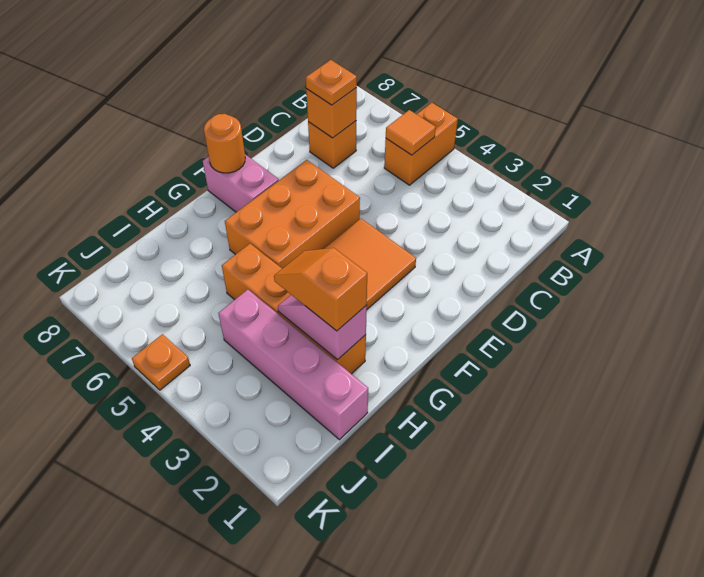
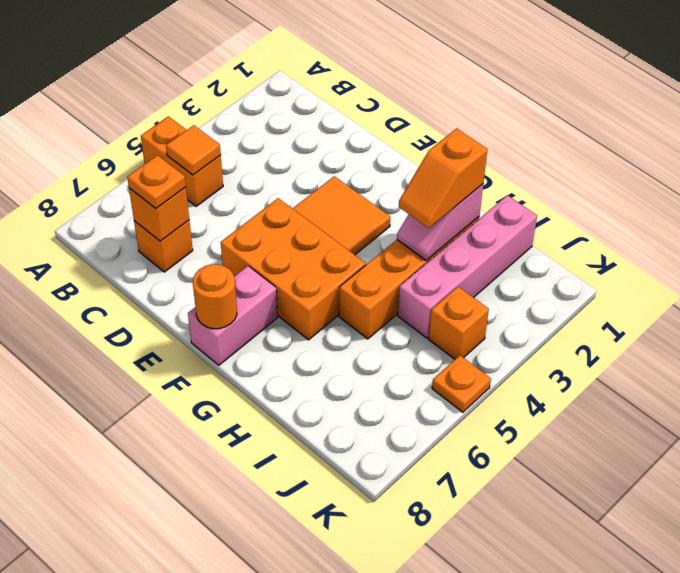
none -> orange brick J4 level 1

